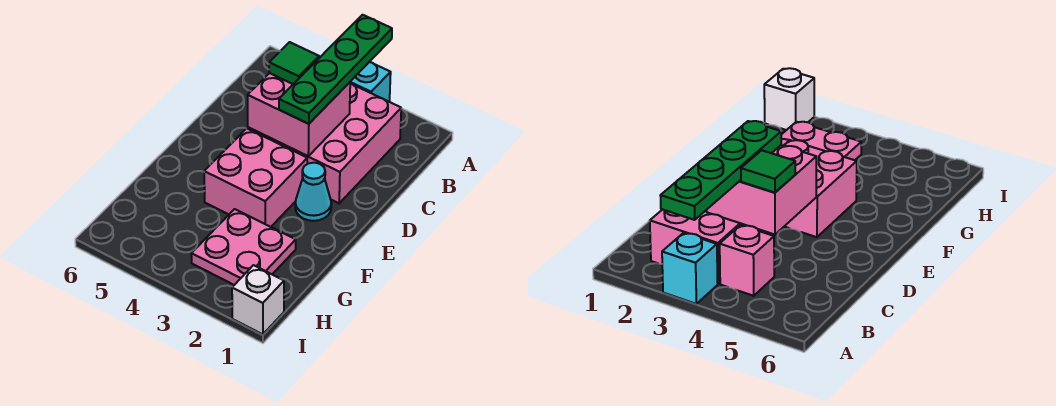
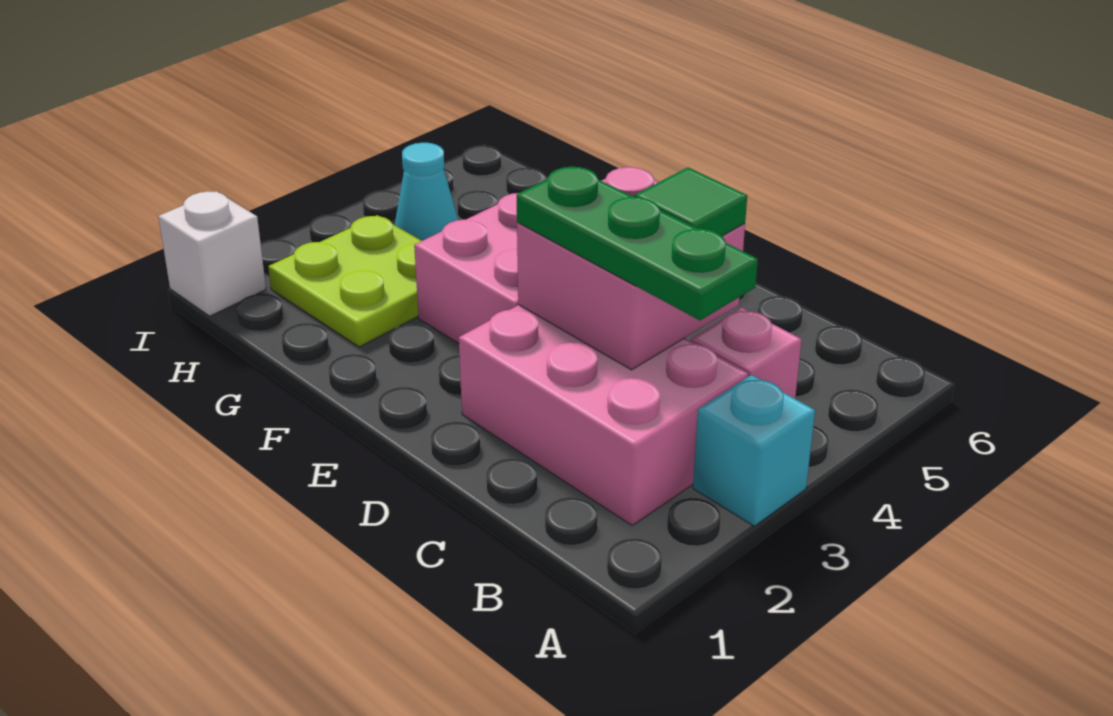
green plate A3:D3 level 3 -> green plate B3:D3 level 3
cyan cone E2 level 1 -> cyan cone H4 level 1
pink plate G2:H3 level 1 -> lime plate G2:H3 level 1

